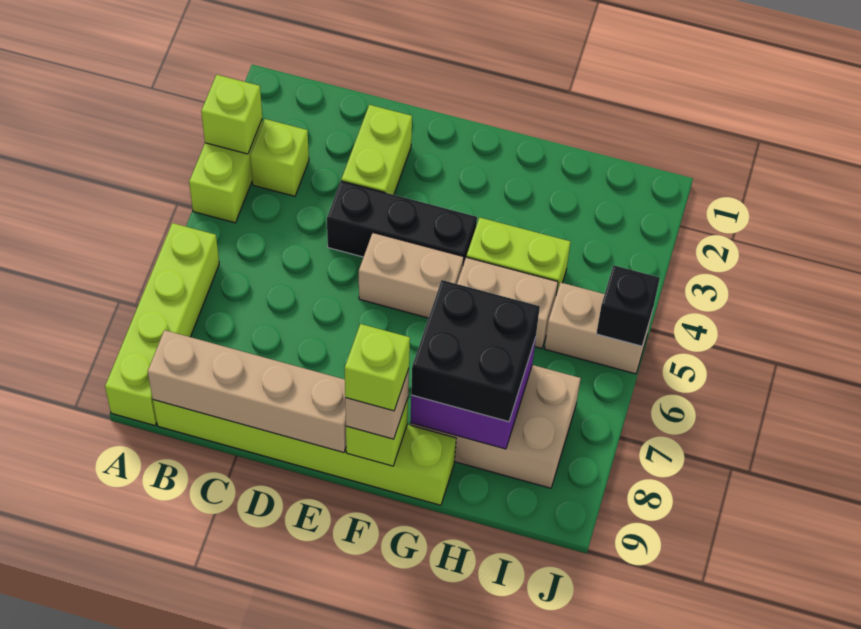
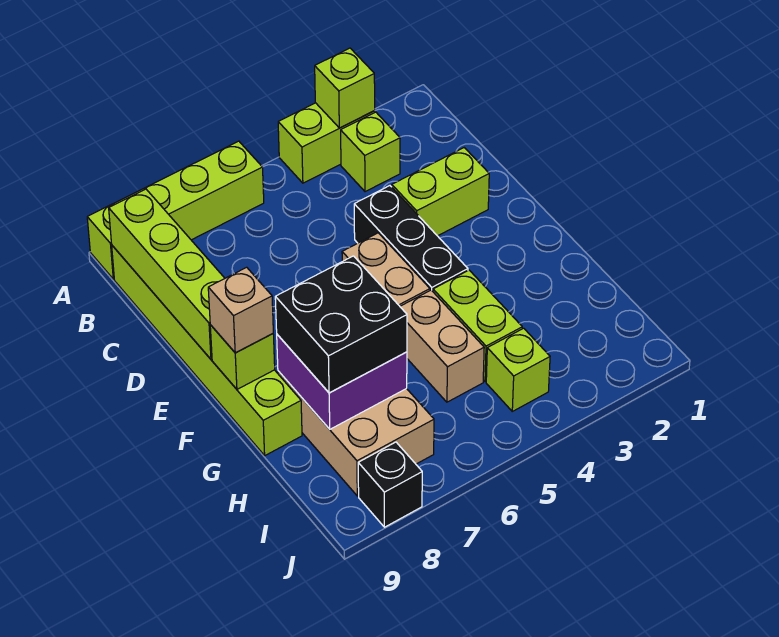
tan brick B9:E9 level 2 -> lime brick B9:E9 level 2
lime brick F9 level 4 -> lime brick I4 level 1
tan brick I5:J5 level 1 -> none
black brick J5 level 2 -> black brick J8 level 1

